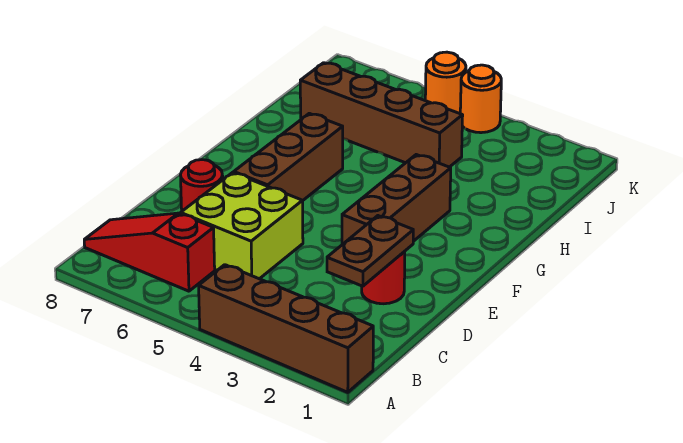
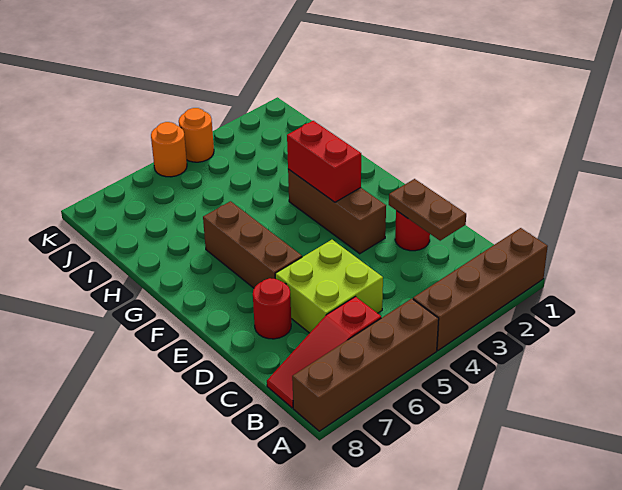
none -> red brick F3:G3 level 2
brown brick I4:I7 level 1 -> brown brick A5:A8 level 1

